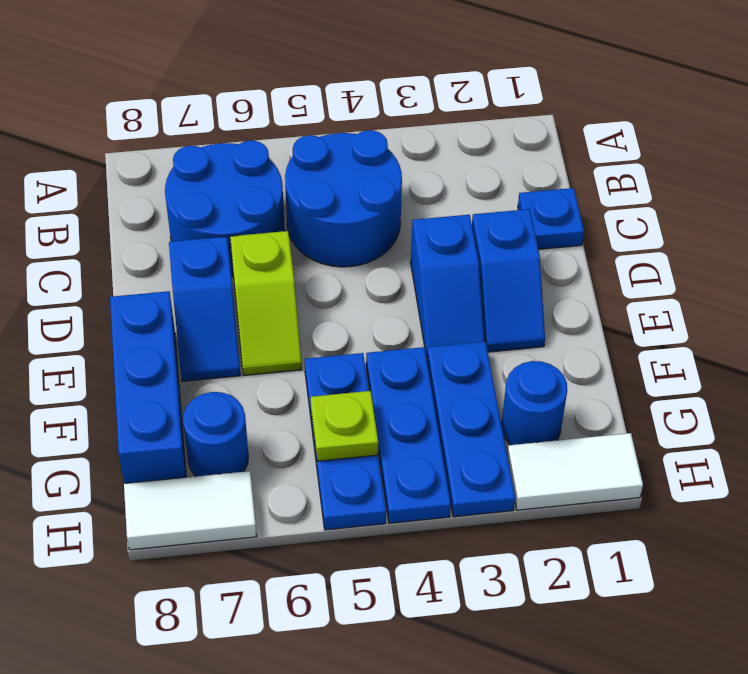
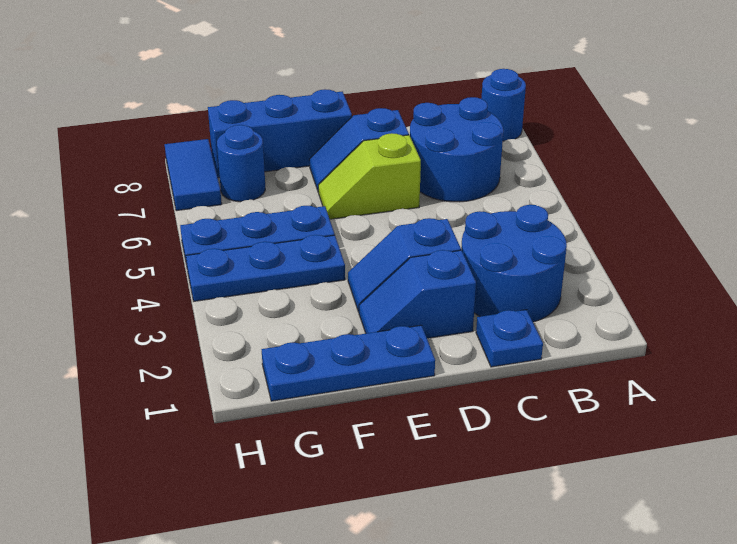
blue round brick B4:C5 level 1 -> blue round brick B2:C3 level 1
blue plate F3:H3 level 1 -> blue plate E1:G1 level 1
blue round brick G2 level 1 -> blue round brick A8 level 1
lime plate G5 level 2 -> none
white tile H1:H2 level 1 -> none
white tile H7:H8 level 1 -> blue tile H7:H8 level 1

